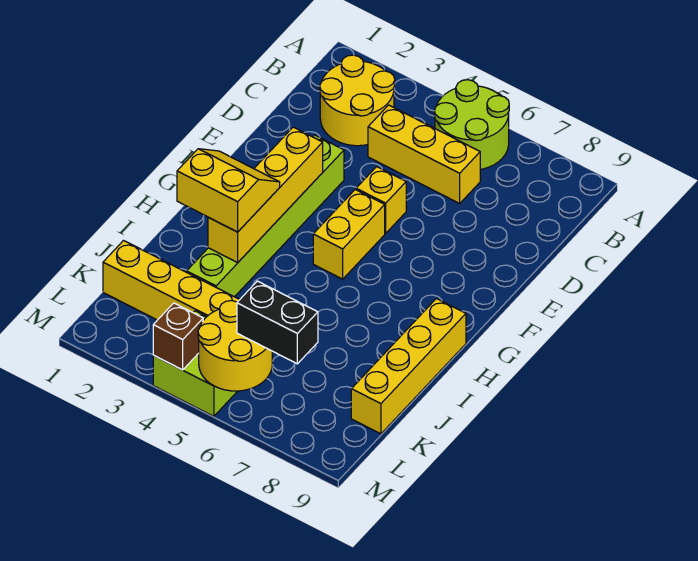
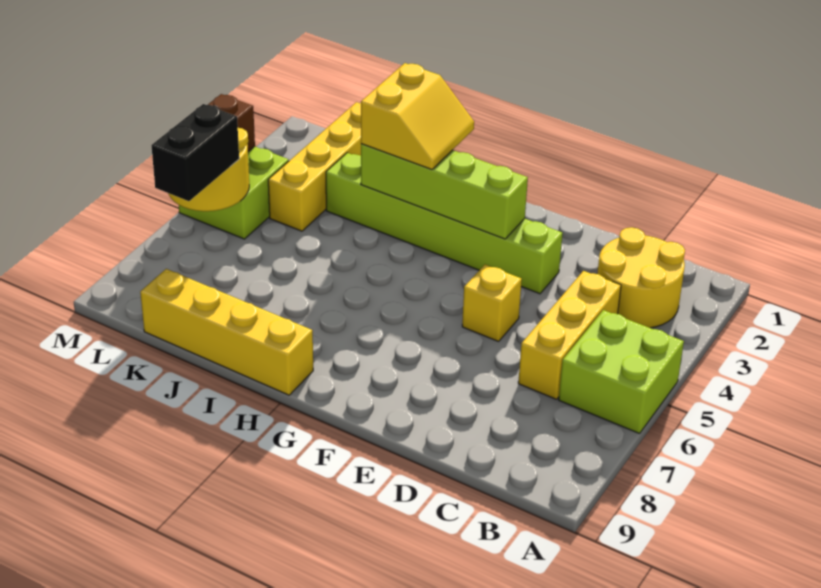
lime round brick A5:B6 level 1 -> lime brick A5:B6 level 1
yellow brick F3:I3 level 2 -> lime brick F3:I3 level 2
yellow brick F5:G5 level 1 -> none

